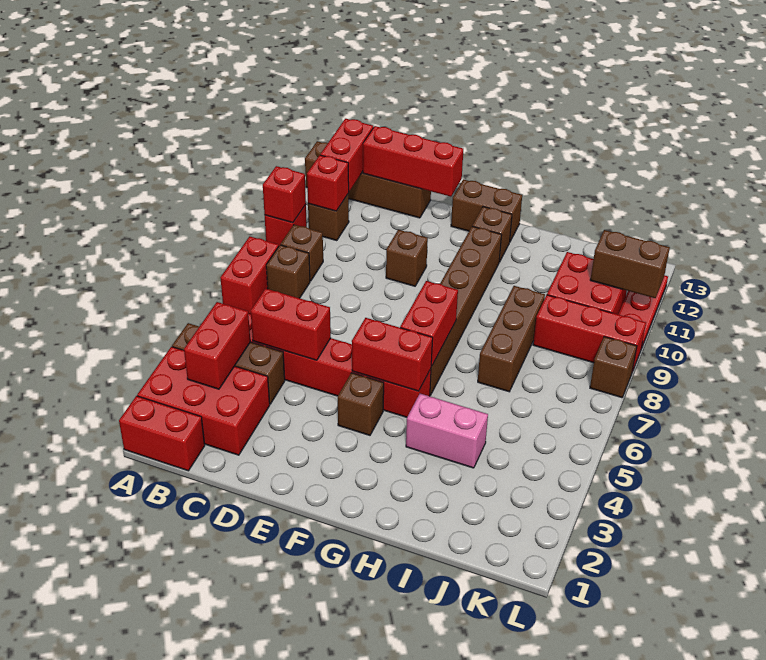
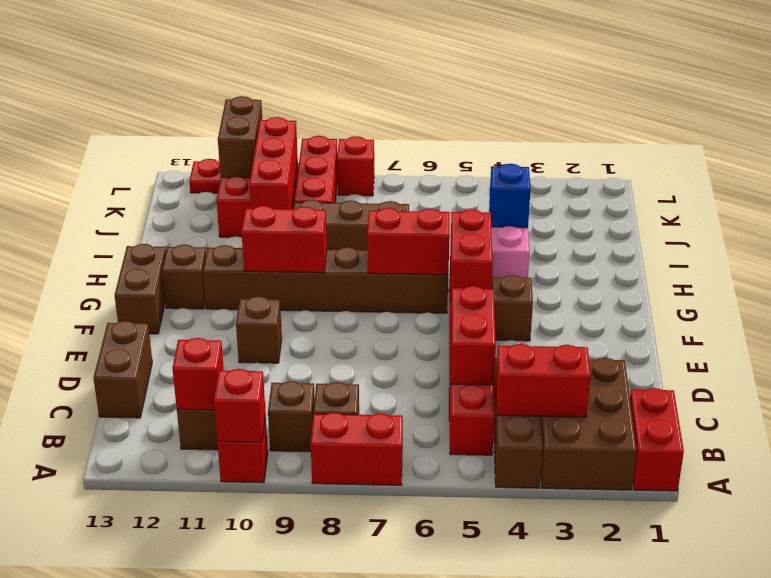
red brick A2:C3 level 1 -> brown brick A2:C3 level 1
brown brick A13:D13 level 1 -> brown brick C13:D13 level 1
red brick B12:B13 level 2 -> red brick G9:G10 level 2
red brick C13:E13 level 2 -> red brick I10:K10 level 2
none -> blue brick I4 level 2
brown brick L8 level 1 -> red brick L8 level 1

